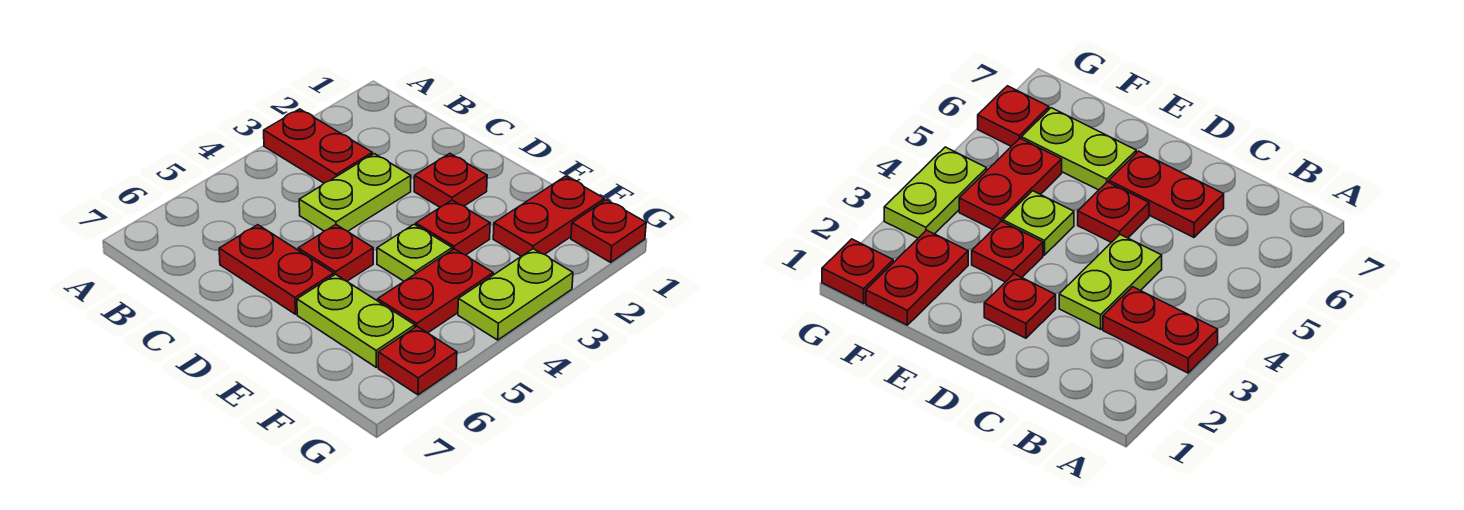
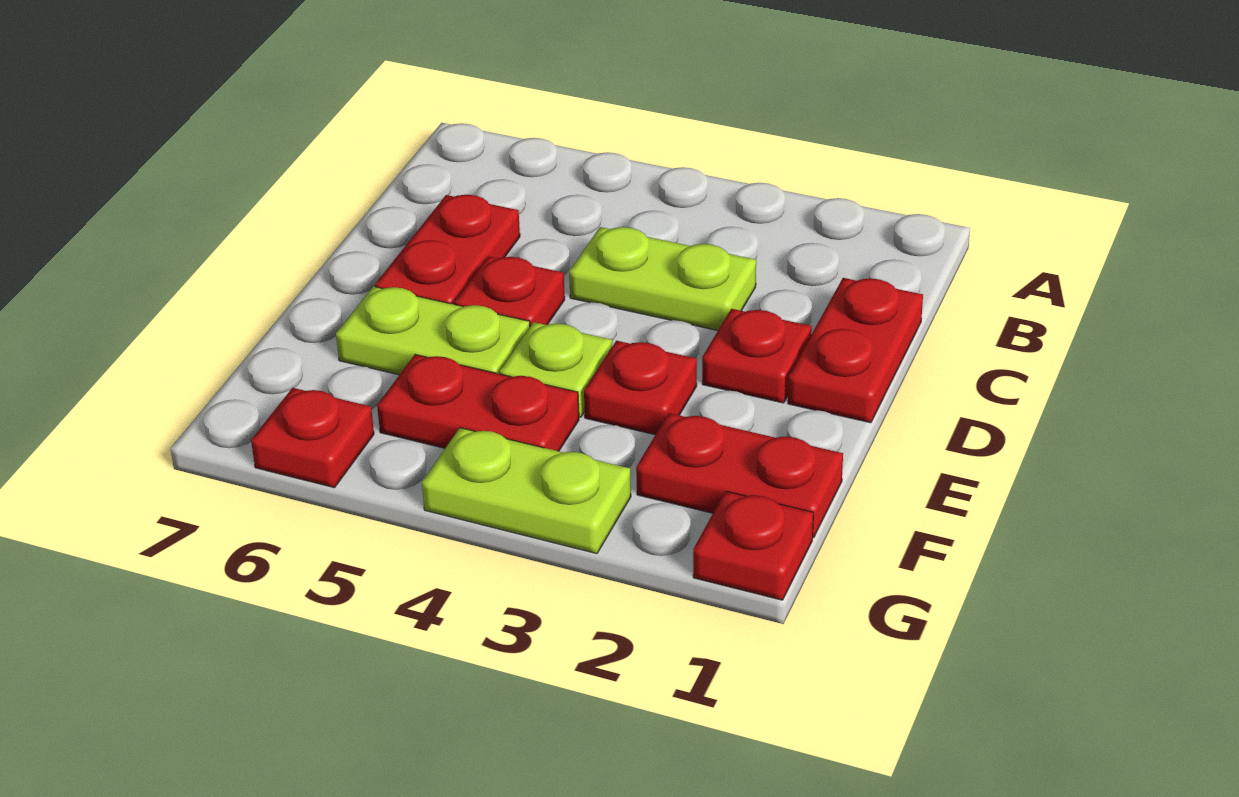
red plate A3:B3 level 1 -> red plate C1:D1 level 1
lime plate E6:F6 level 1 -> lime plate E5:E6 level 1

